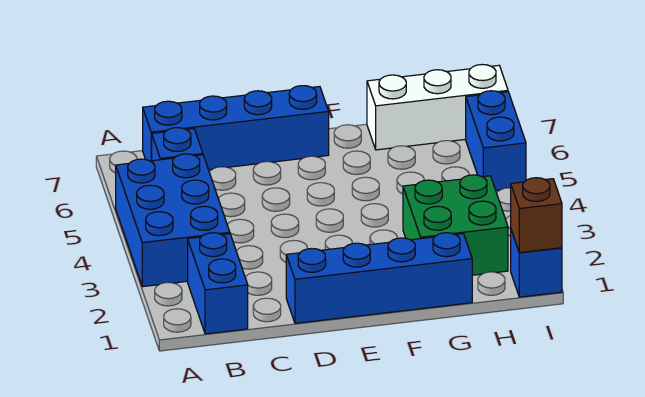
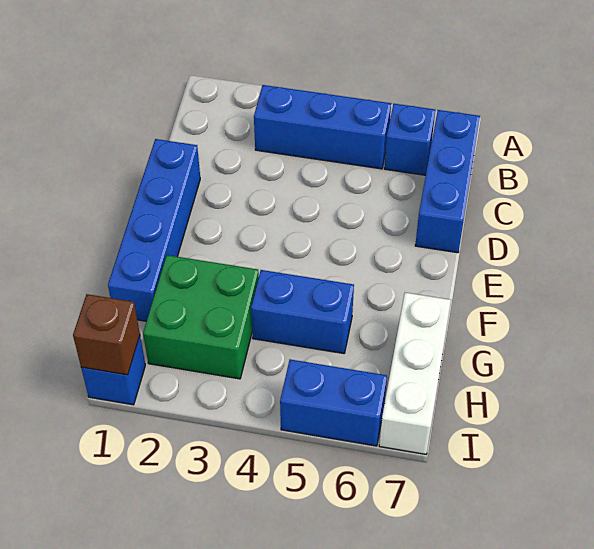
blue brick A3:B5 level 1 -> blue brick B3:B5 level 1
blue brick B1:B2 level 1 -> blue brick G4:G5 level 1
blue brick B7:E7 level 1 -> blue brick B7:D7 level 1

